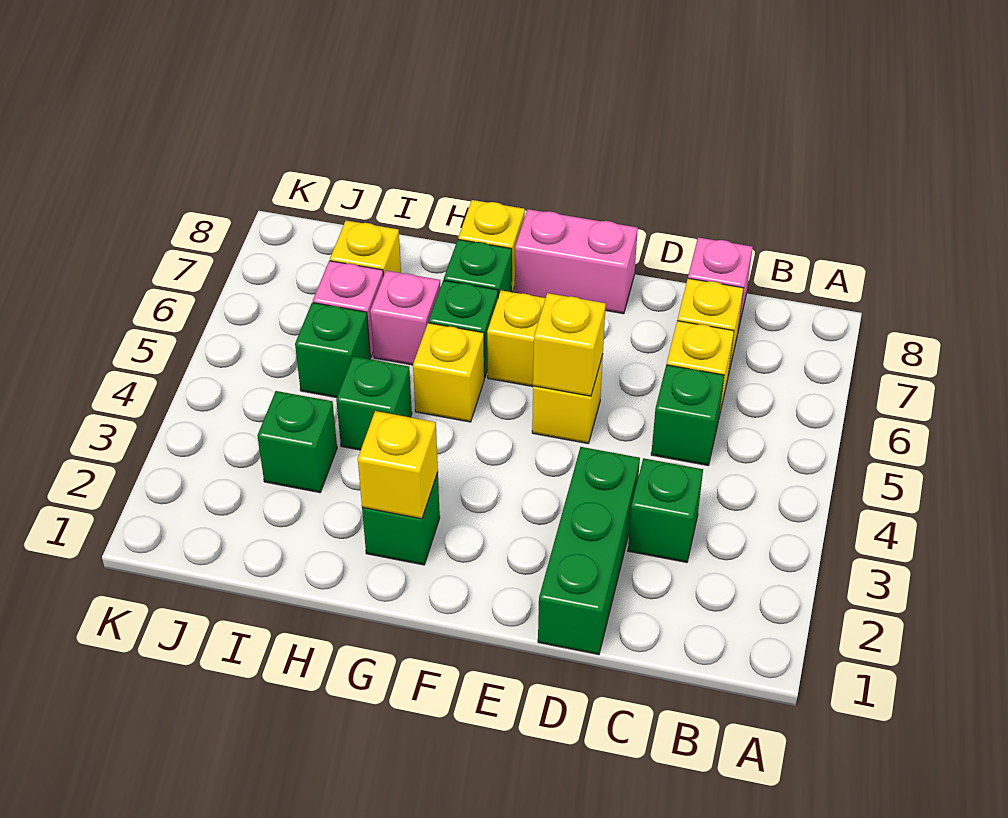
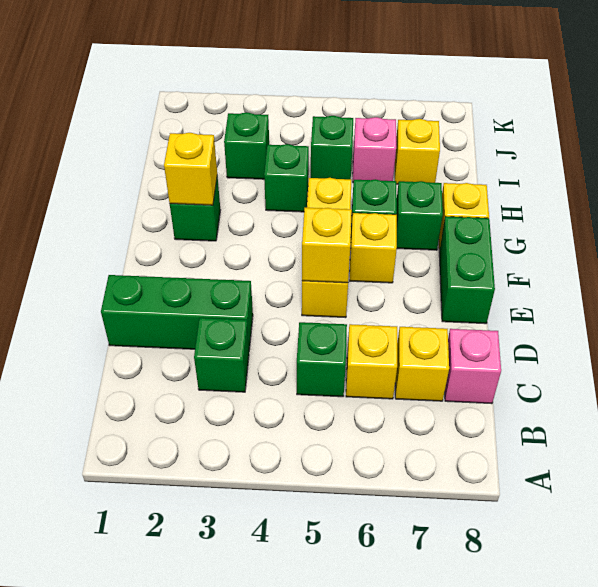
pink brick E8:F8 level 1 -> green brick E8:F8 level 1
pink brick H6 level 1 -> none

